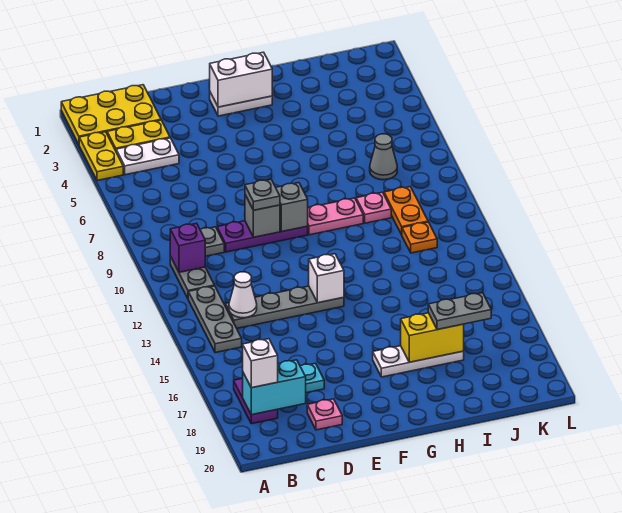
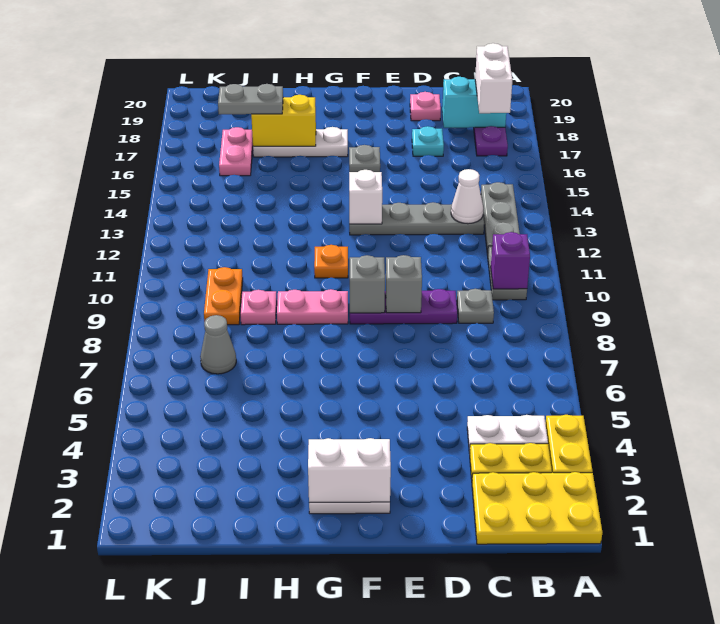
white brick B18 level 3 -> white brick B17:B18 level 3
grey plate E9 level 3 -> grey plate F16 level 1
orange plate J11 level 1 -> orange plate G11 level 1
none -> pink plate J16:J17 level 1

